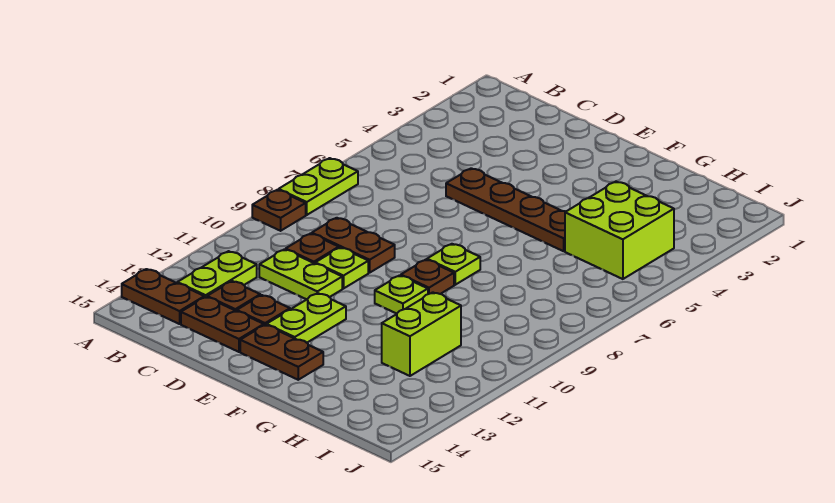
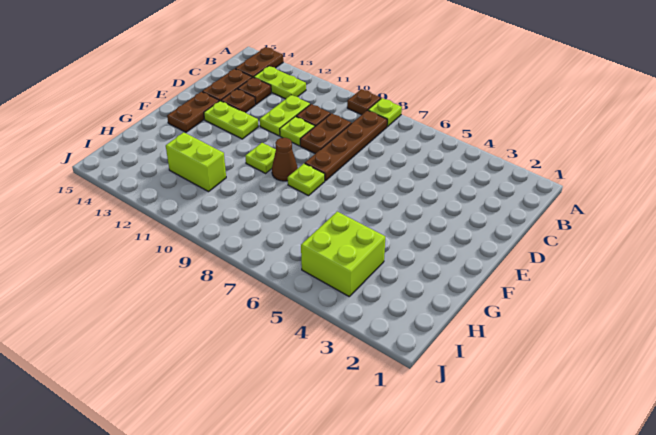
lime plate A7:A8 level 1 -> lime plate A8 level 1
brown plate D5:G5 level 1 -> brown plate B8:E8 level 1
brown plate F9 level 1 -> brown cone F9 level 1

